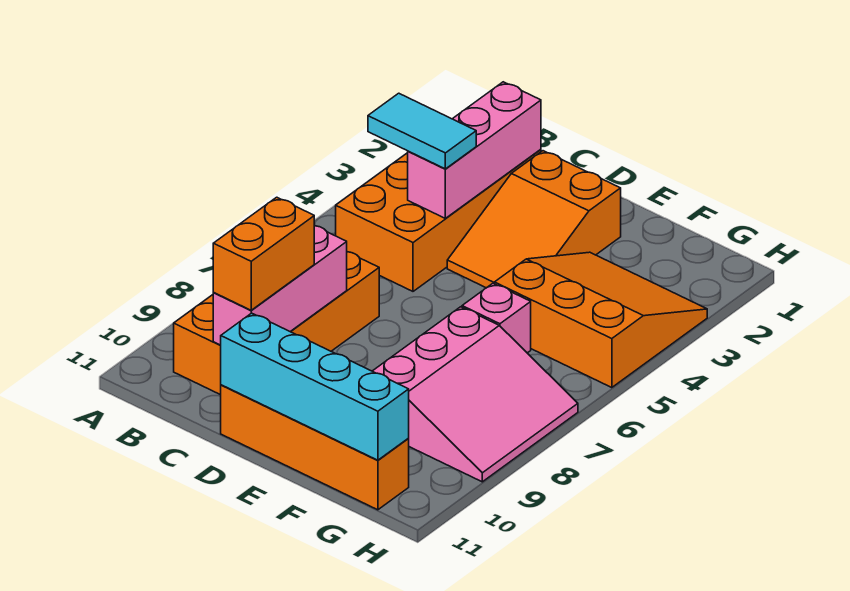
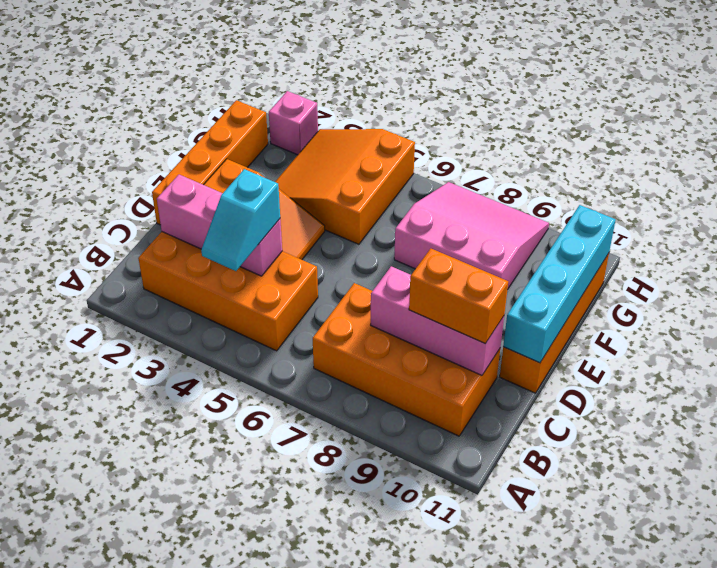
cyan tile B4:C4 level 3 -> cyan slope B4:C4 level 3 top C
none -> orange brick D1:G1 level 1
pink brick F6 level 1 -> pink brick H2 level 1

